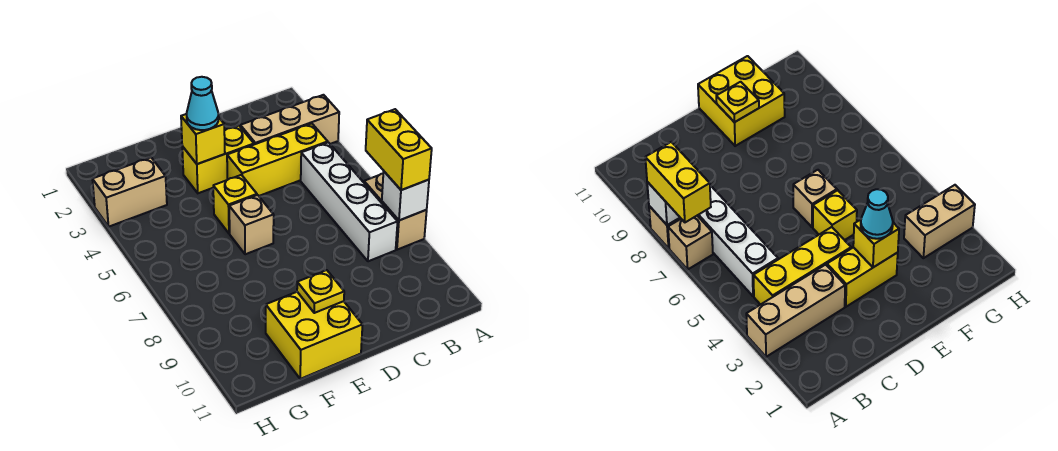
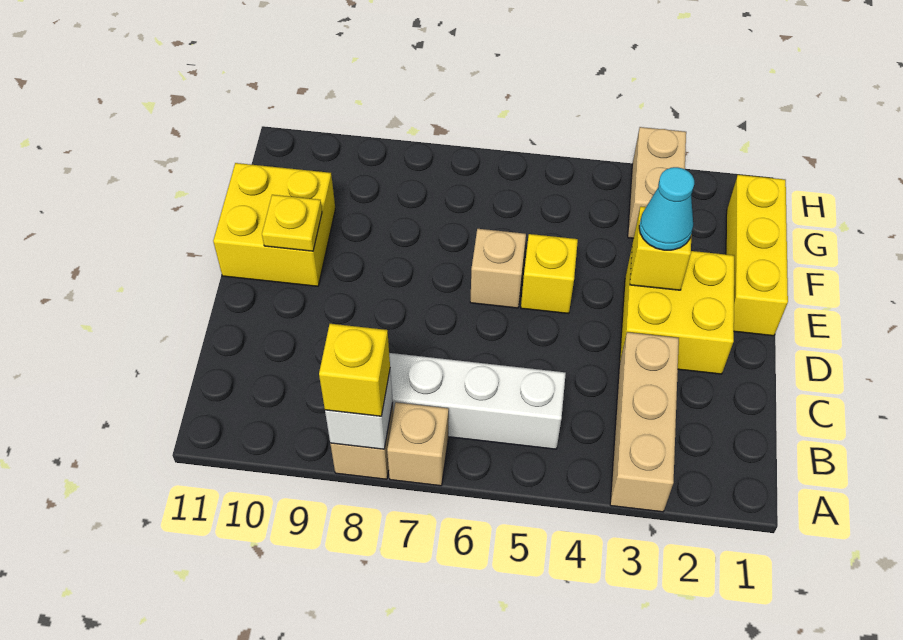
yellow brick A7:A8 level 3 -> yellow brick A8 level 3
yellow brick B4:D4 level 1 -> yellow brick E1:G1 level 1
yellow brick D3:E3 level 1 -> yellow brick D2:E3 level 1

